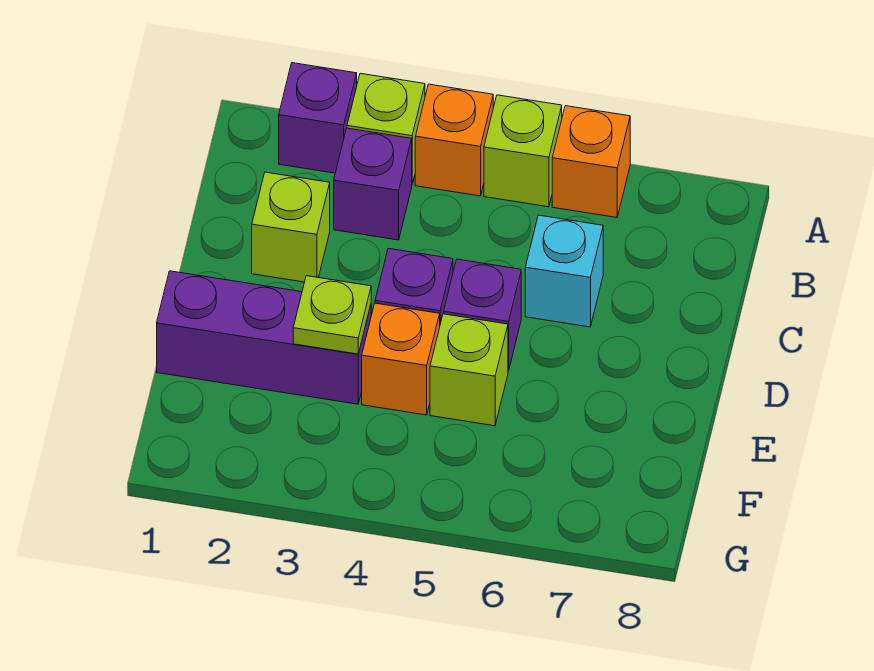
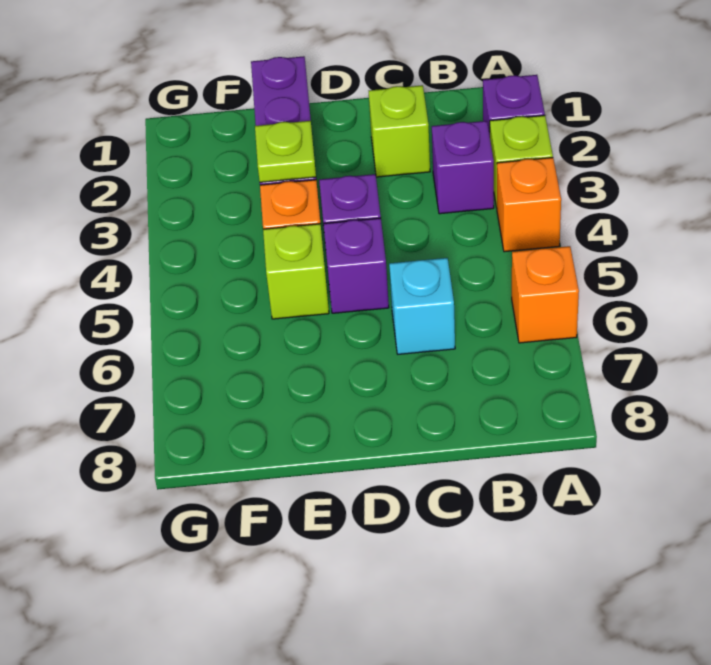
lime brick A5 level 1 -> none

